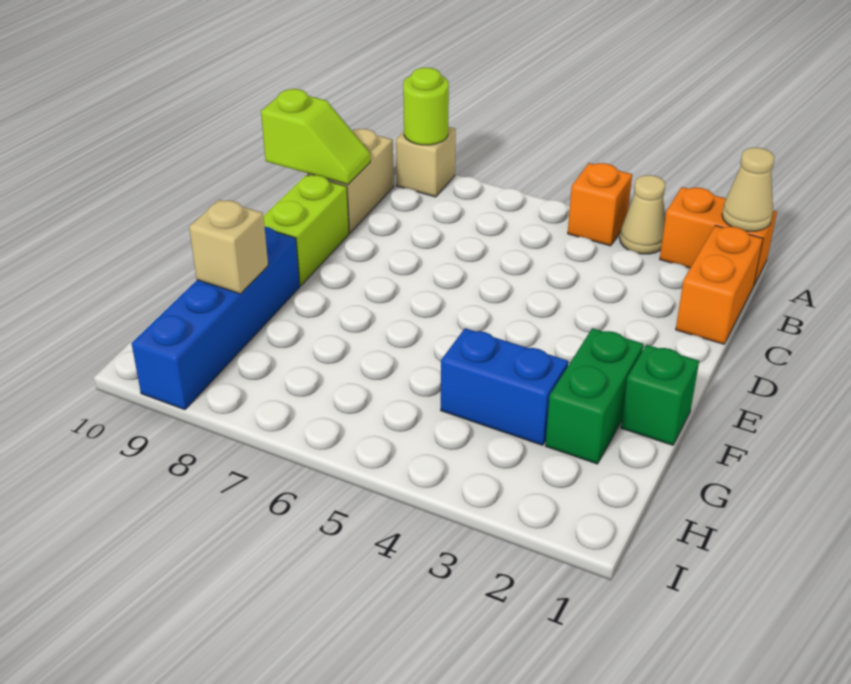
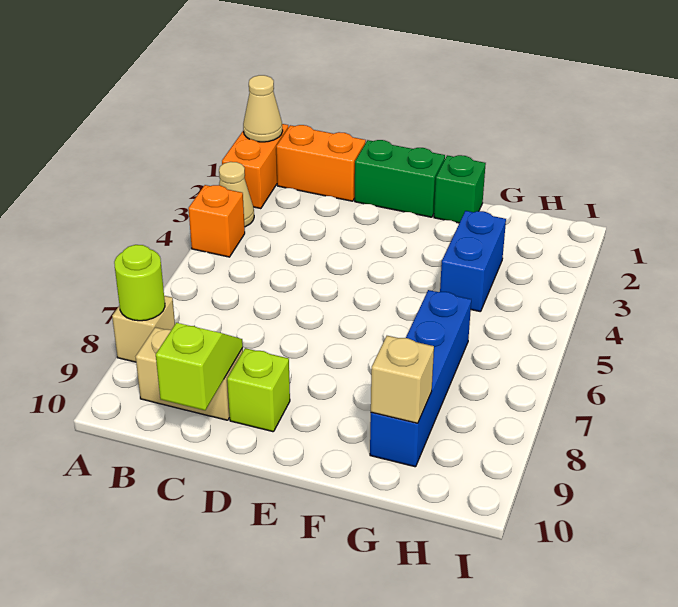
lime brick D9:E9 level 1 -> lime brick D9 level 1
green brick F2:G2 level 1 -> green brick D1:E1 level 1
blue brick F9:I9 level 1 -> blue brick G6:G9 level 1

